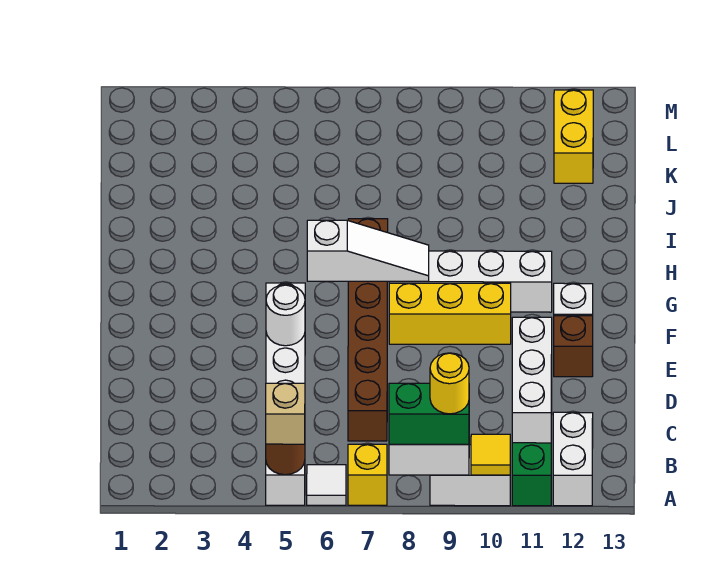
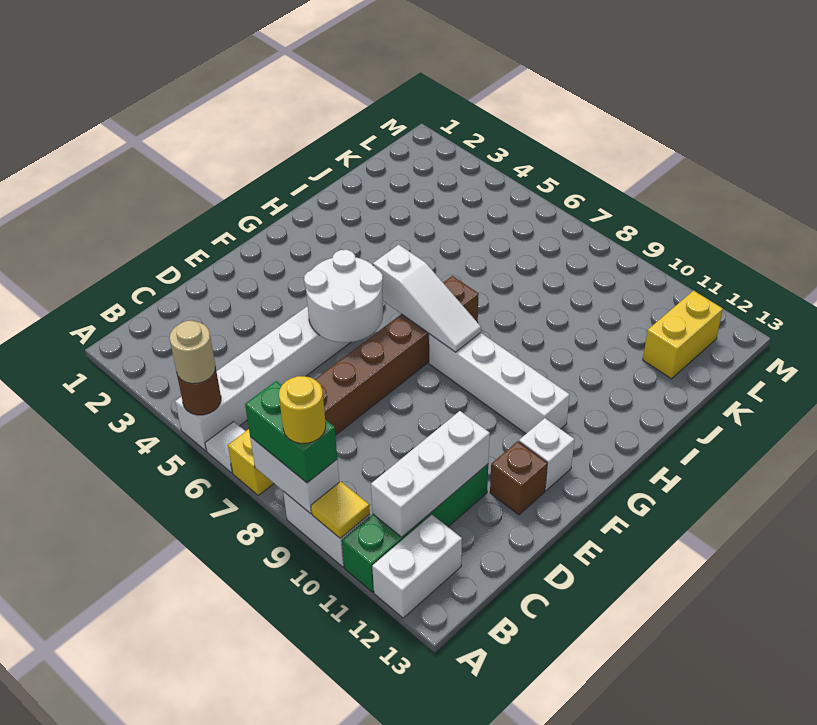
tan brick A5 level 3 -> tan round brick A5 level 3
white round brick E5 level 2 -> white round brick E5:F6 level 2
yellow brick F8:F10 level 1 -> none

